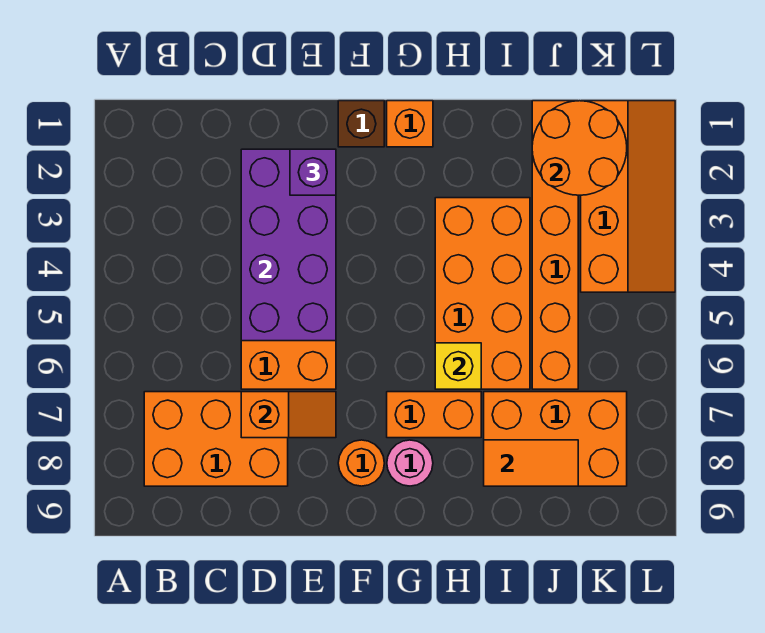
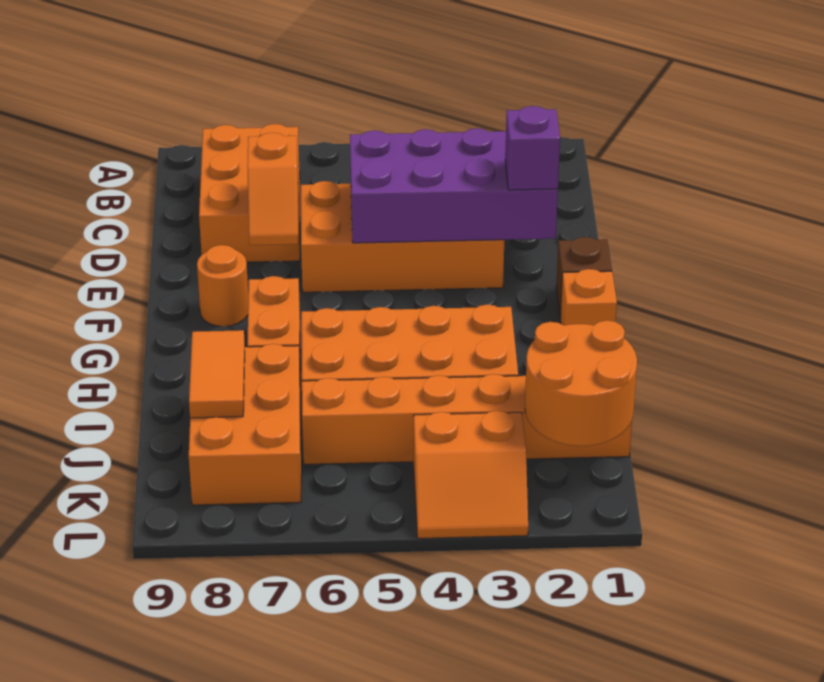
pink round brick G8 level 1 -> none
yellow brick H6 level 2 -> none
orange slope K1:L4 level 1 top K -> orange slope K3:L4 level 1 top K

